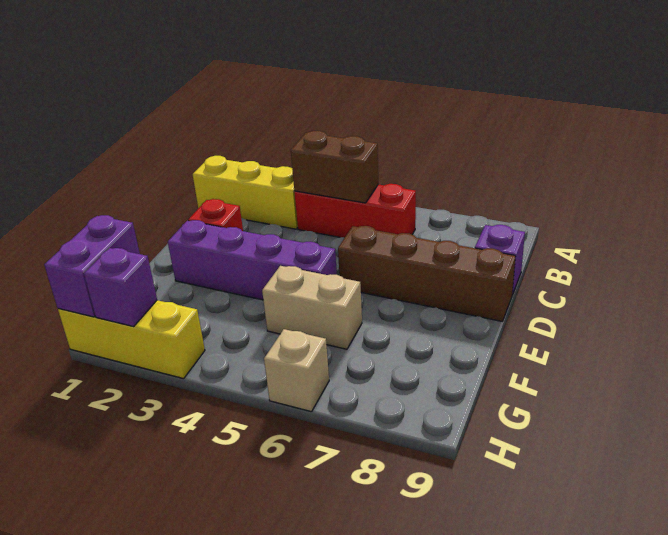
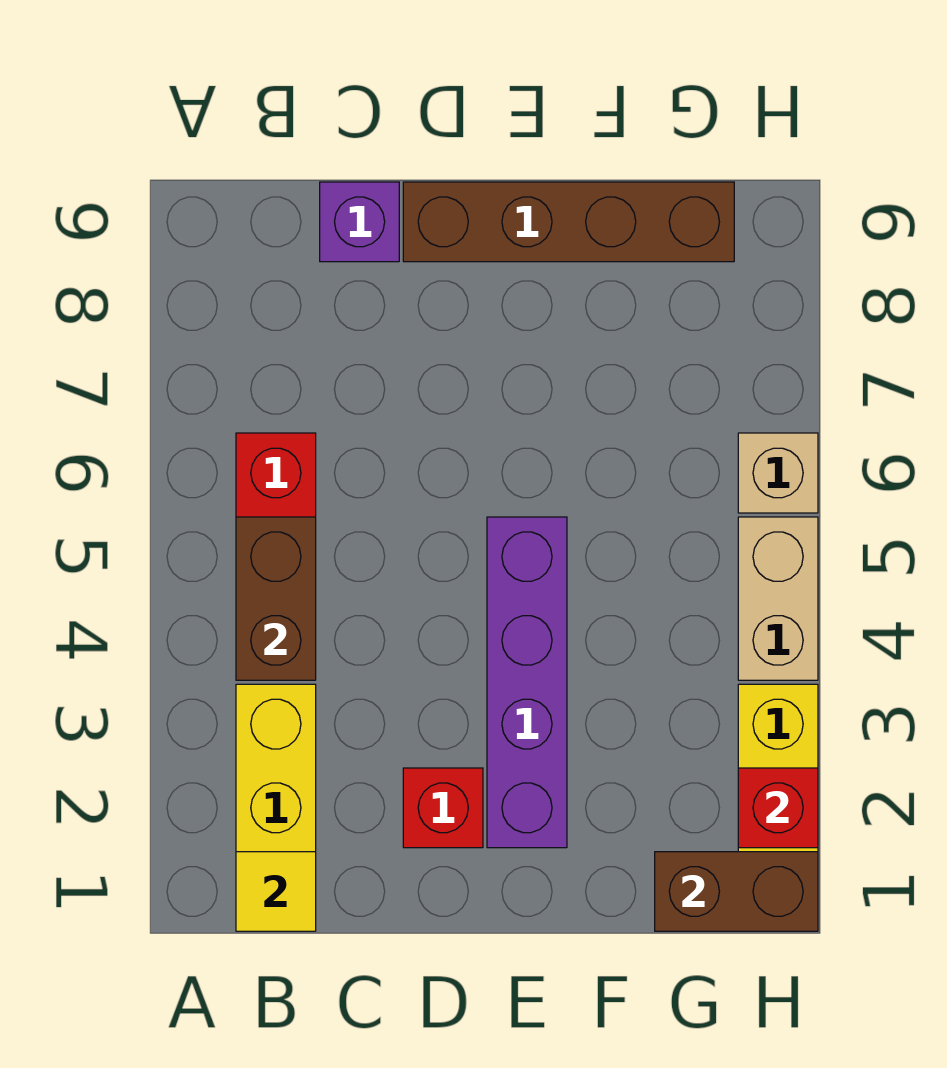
none -> yellow tile B1 level 2
brown brick D6:D9 level 1 -> brown brick D9:G9 level 1
tan brick F5:F6 level 1 -> tan brick H4:H5 level 1
purple brick G1:H1 level 2 -> brown brick G1:H1 level 2
purple brick H2 level 2 -> red brick H2 level 2

